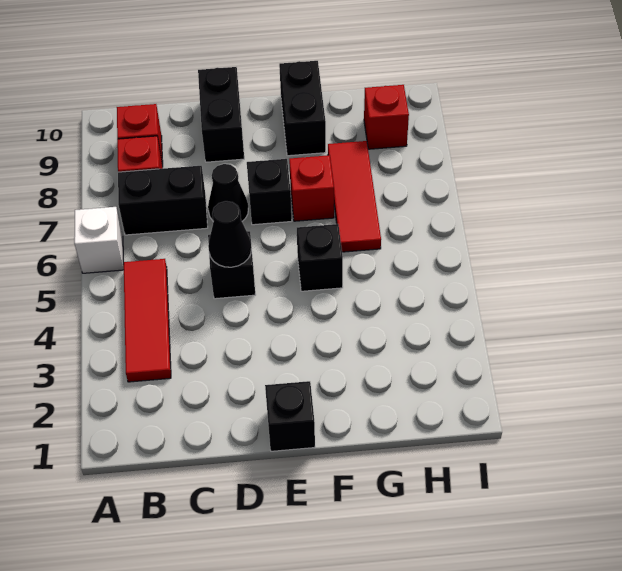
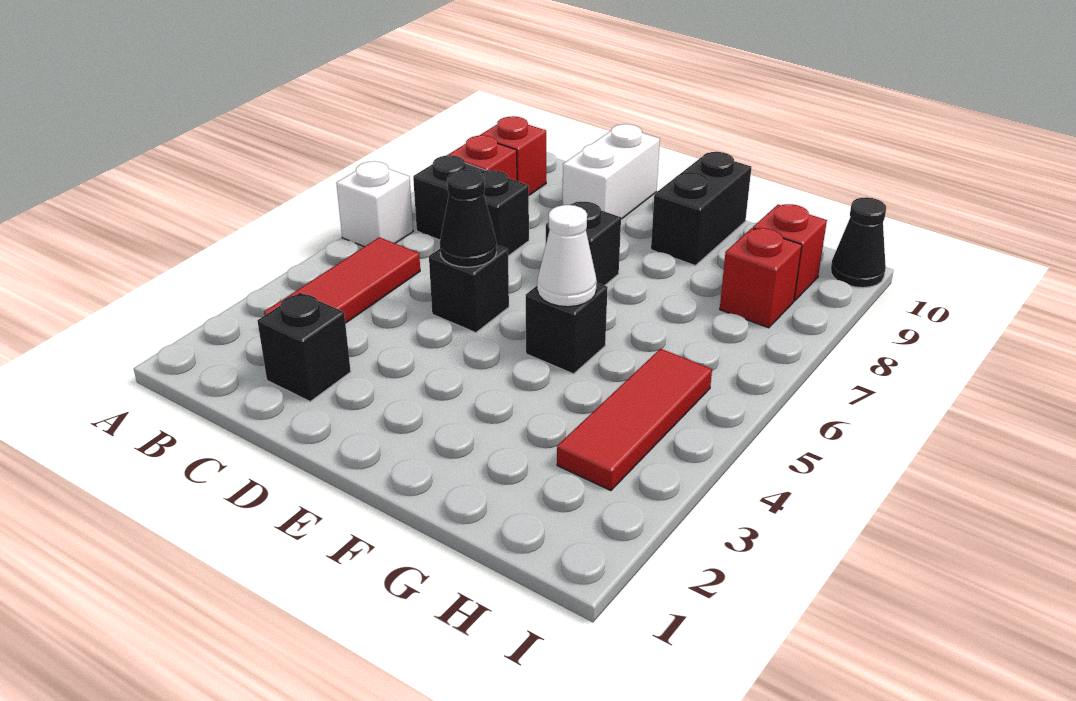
black cone D7 level 1 -> black cone I10 level 1
black brick D9:D10 level 1 -> white brick D9:D10 level 1
black brick E1 level 1 -> black brick C2 level 1
none -> white cone F5 level 2
red brick F7 level 1 -> red brick H8 level 1
red tile G6:G8 level 1 -> red tile H3:H5 level 1

